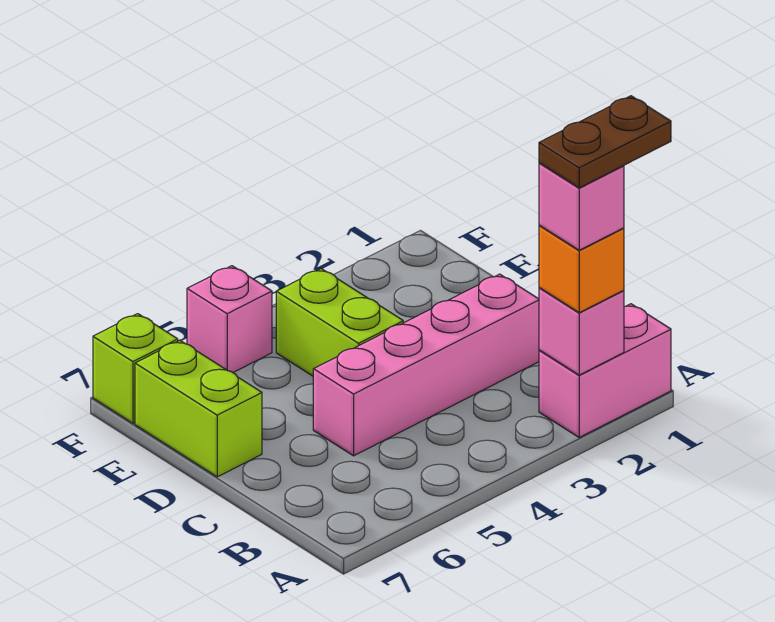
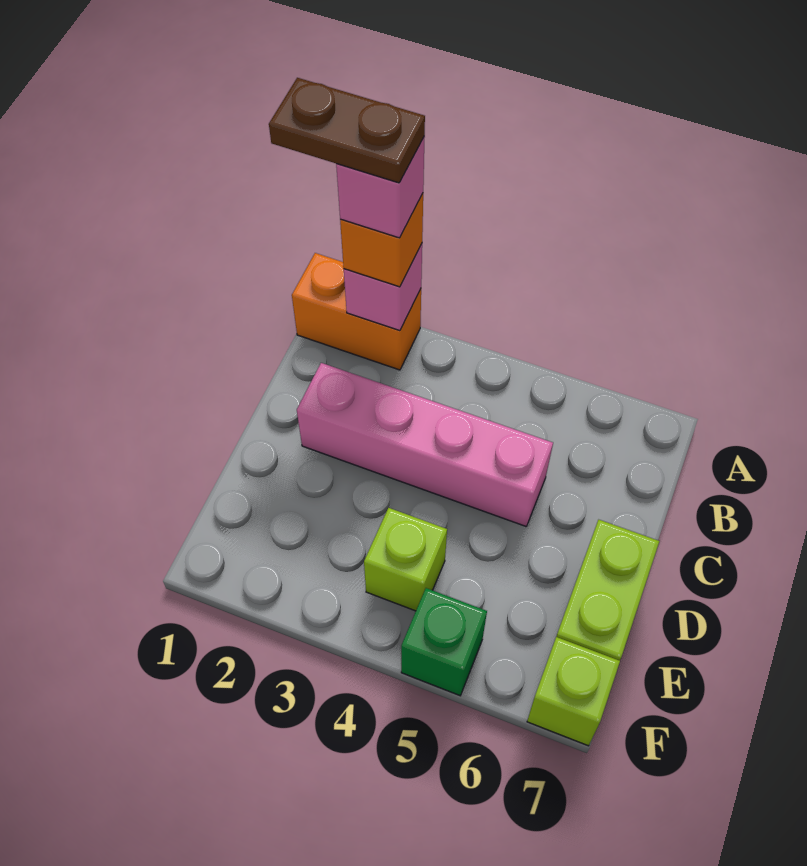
pink brick A1:A2 level 1 -> orange brick A1:A2 level 1
lime brick D4:E4 level 1 -> lime brick E4 level 1
pink brick F5 level 1 -> green brick F5 level 1

